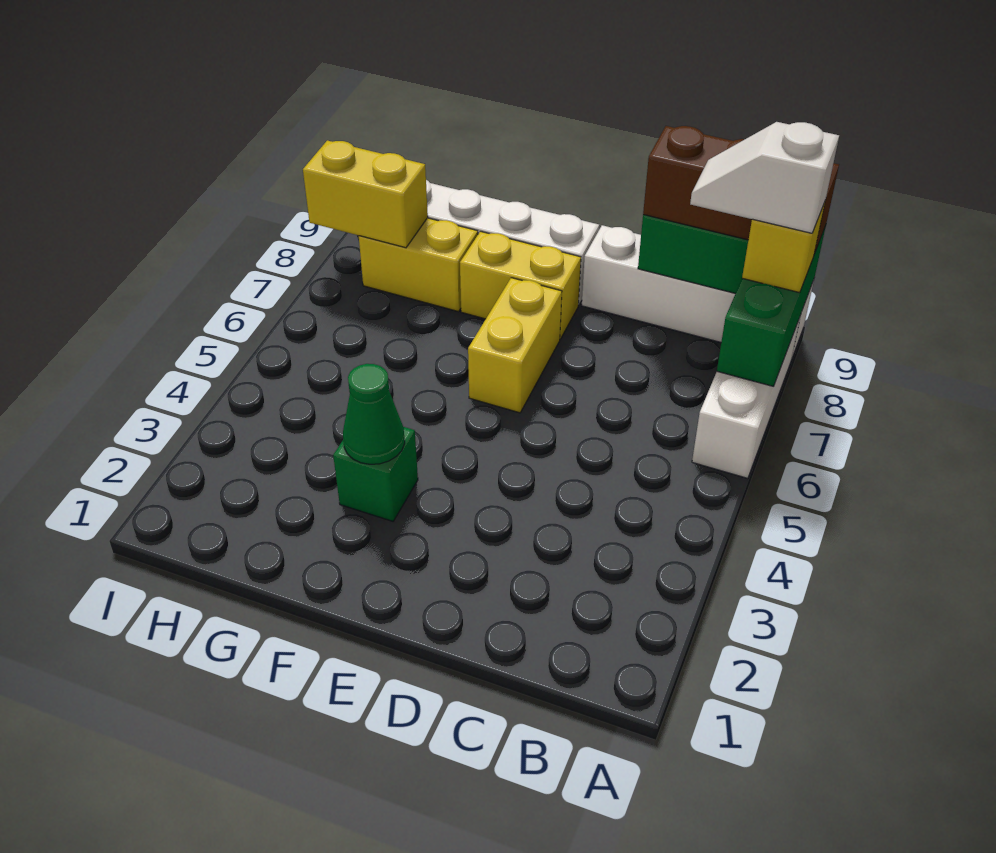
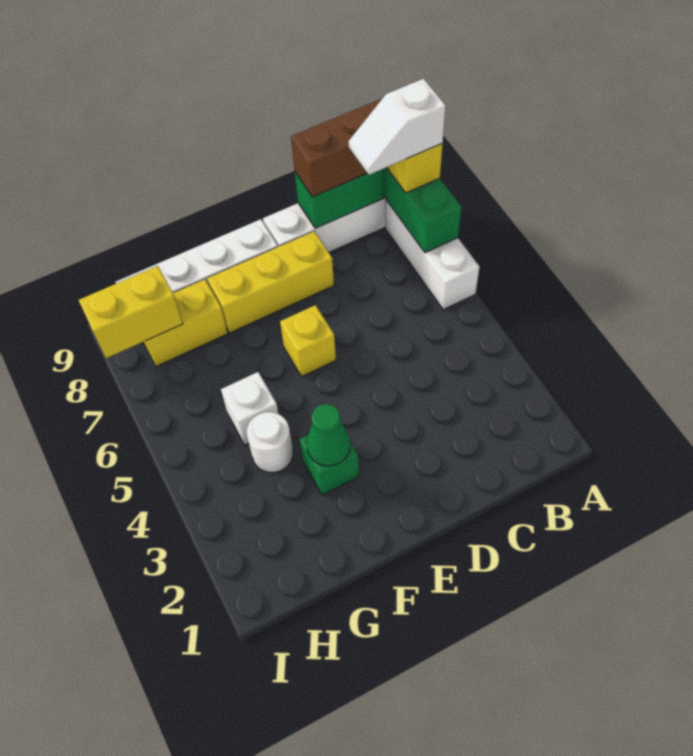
yellow brick E6:E7 level 1 -> yellow brick E6 level 1
yellow brick E8:F8 level 1 -> yellow brick D8:F8 level 1
none -> white round brick G4 level 1
none -> white brick G5 level 1

